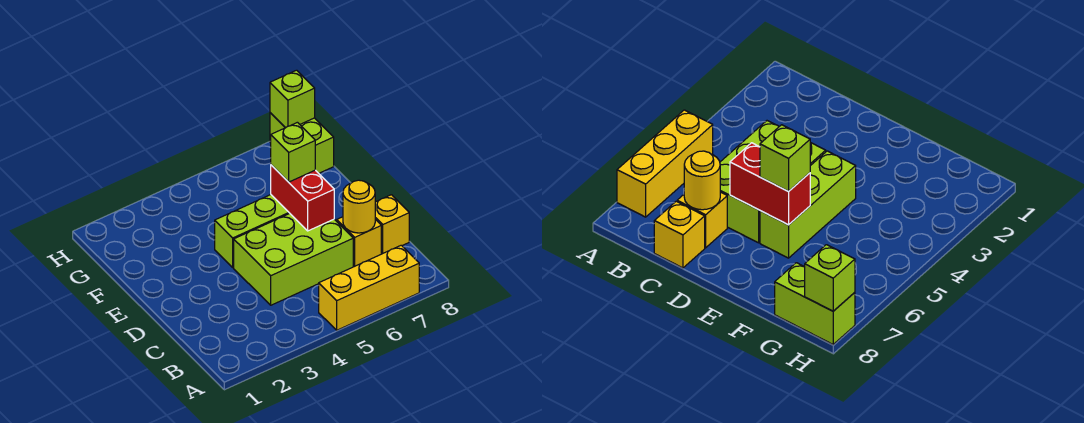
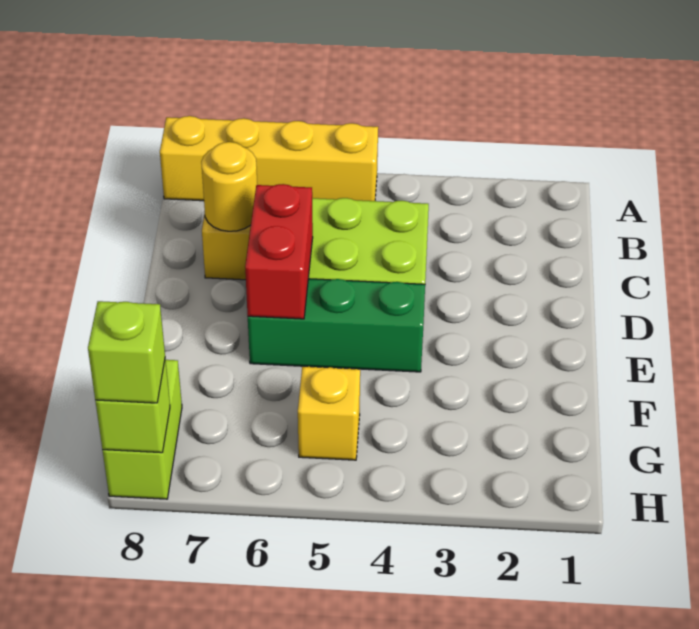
yellow brick A5:A7 level 1 -> yellow brick A5:A8 level 1
yellow brick C8 level 1 -> yellow brick G5 level 1
lime brick E4:E6 level 1 -> green brick E4:E6 level 1
lime brick E6 level 3 -> lime brick H8 level 3

